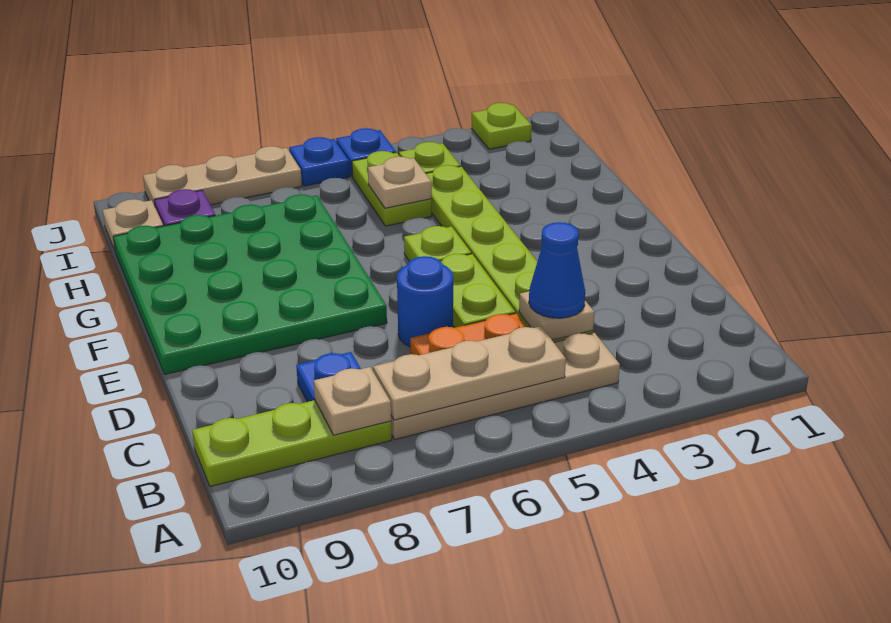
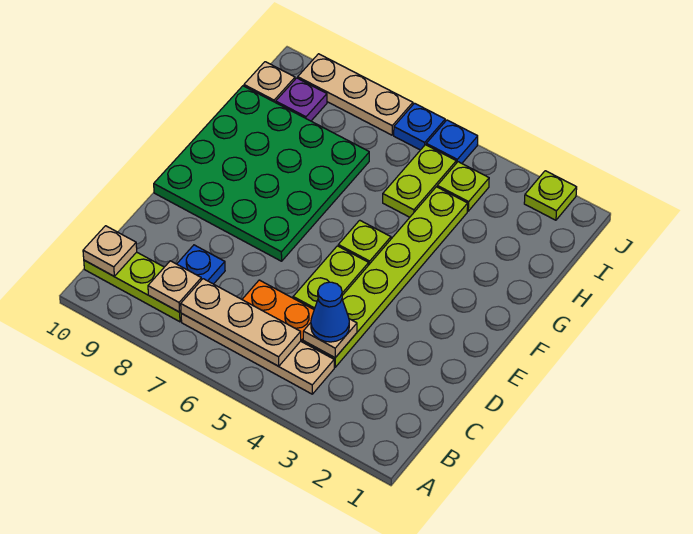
blue round brick D6 level 1 -> none
tan plate H5 level 2 -> tan plate B10 level 2

